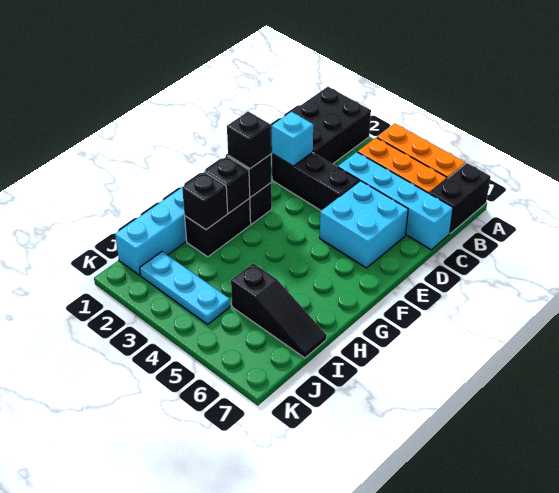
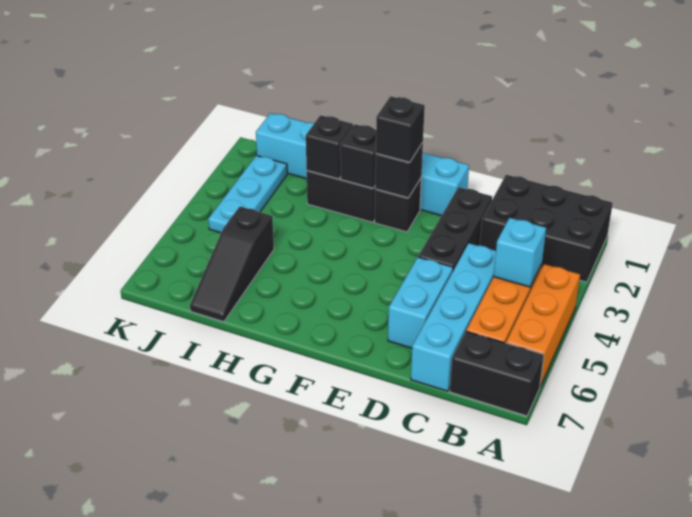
cyan brick D2 level 2 -> cyan brick B4 level 2
cyan brick D5:E6 level 1 -> cyan brick D5:D6 level 1

